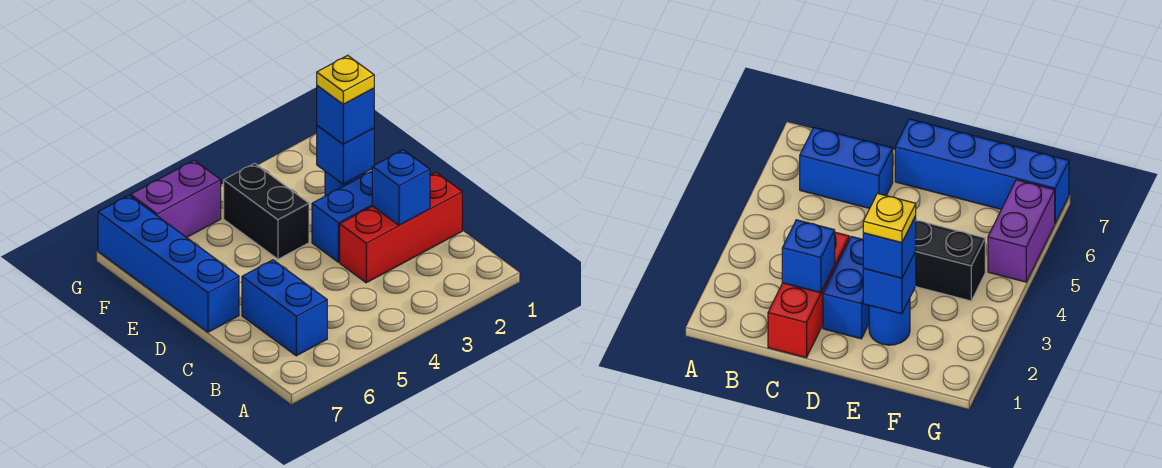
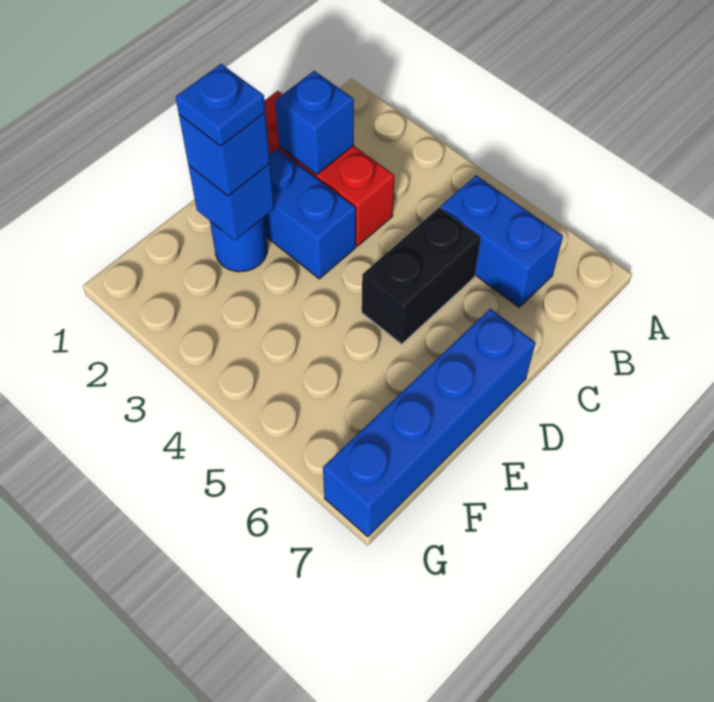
blue brick B6:C6 level 1 -> blue brick B5:B6 level 1
yellow plate E2 level 4 -> blue plate E2 level 4
black brick E4:F4 level 1 -> black brick C5:D5 level 1
purple brick G5:G6 level 1 -> none

